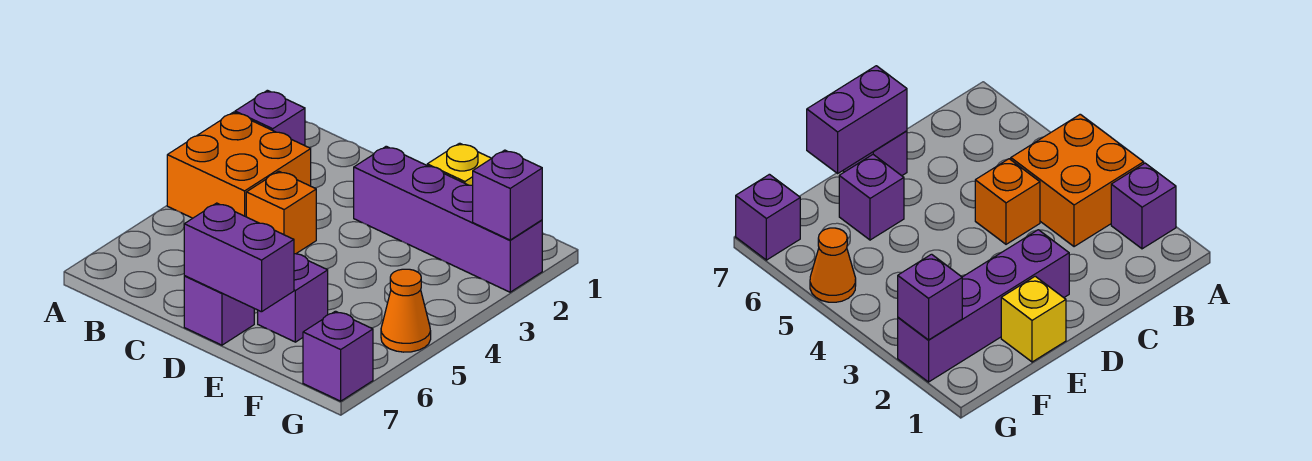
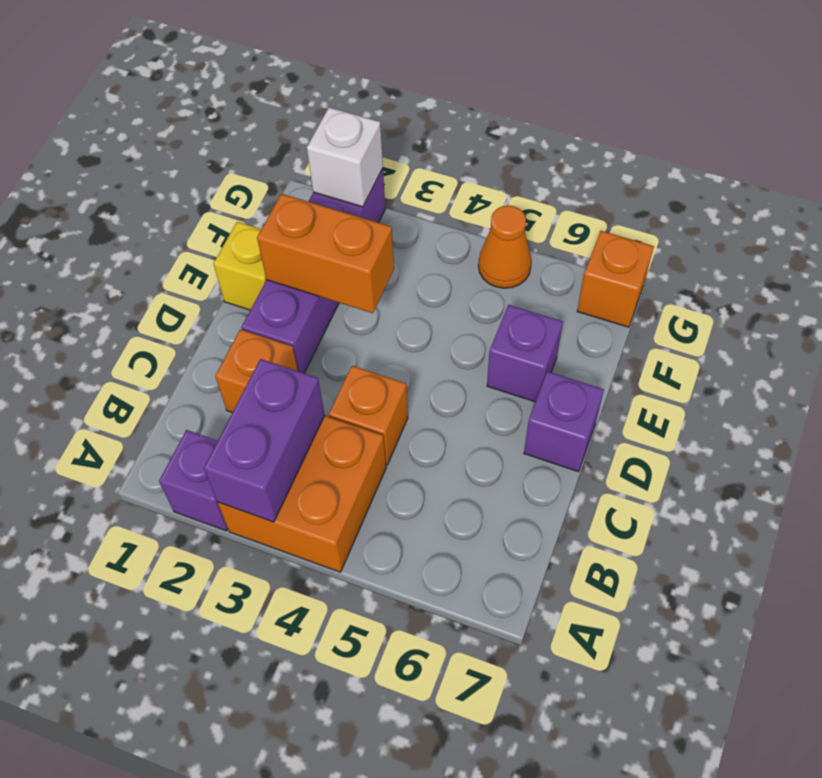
none -> orange brick C2 level 1
purple brick D7:E7 level 2 -> purple brick A3:B3 level 2
none -> orange brick E2:E3 level 2
purple brick G2 level 2 -> white brick G2 level 2
purple brick G7 level 1 -> orange brick G7 level 1

